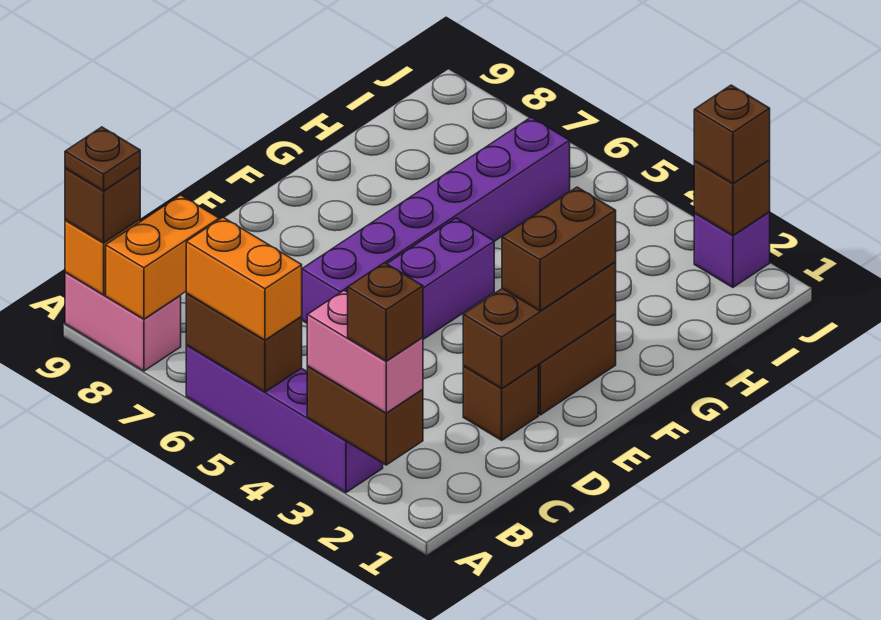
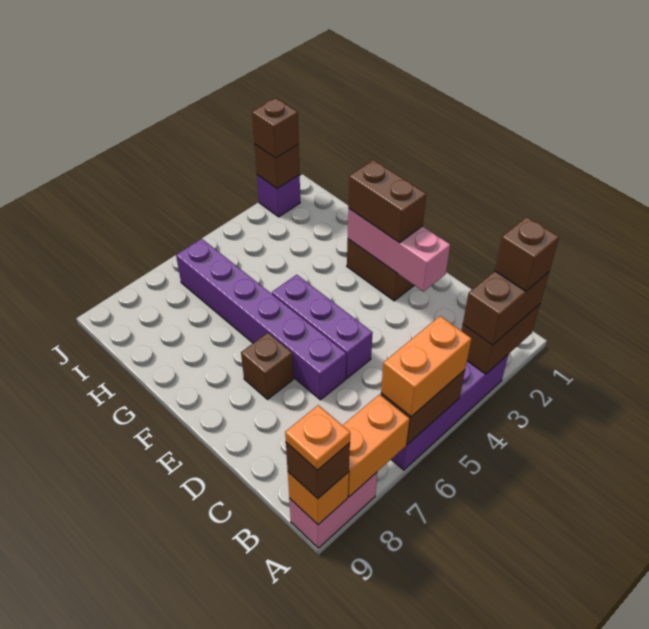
pink brick A2:A3 level 3 -> brown brick A2:A3 level 3
orange brick A8:B8 level 2 -> orange brick A7:A8 level 2
brown plate A9 level 4 -> orange plate A9 level 4
brown brick D2 level 1 -> brown brick E7 level 1
brown brick D2:F2 level 2 -> pink brick D2:F2 level 2

